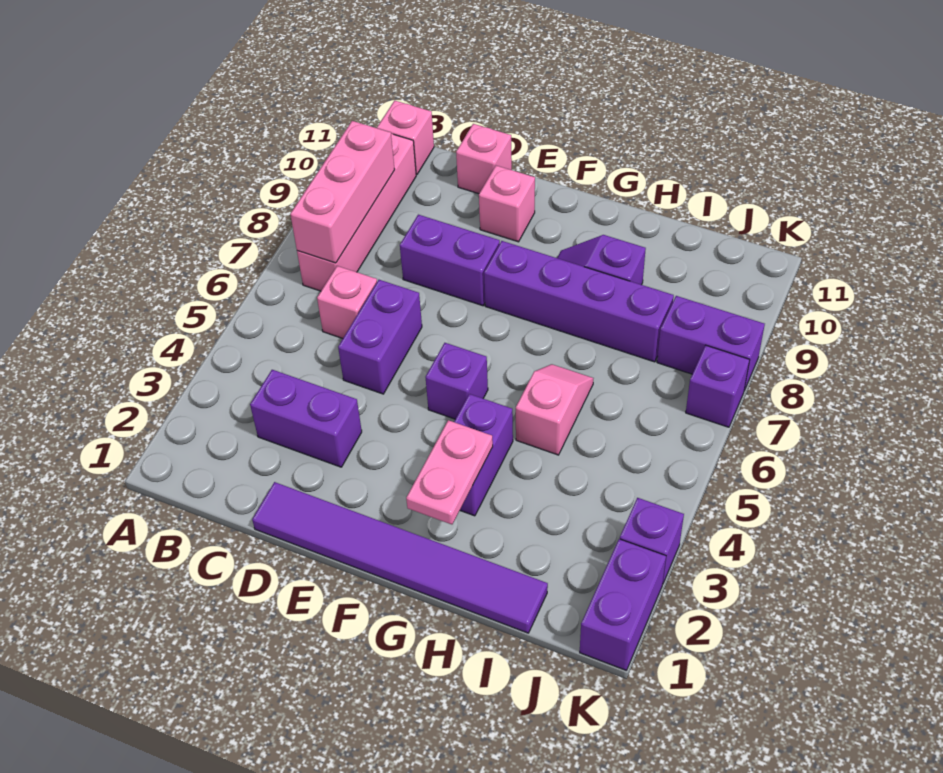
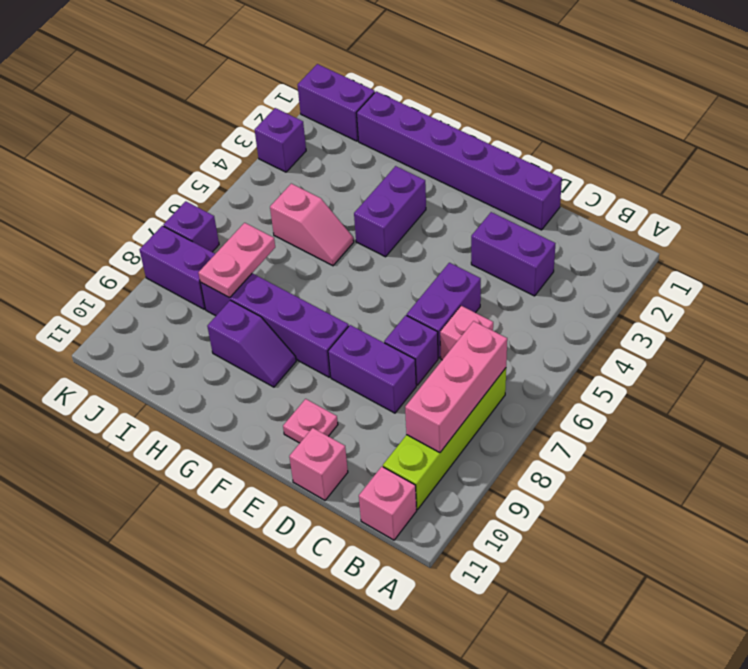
pink brick B7:B10 level 1 -> lime brick B7:B10 level 1
purple tile D1:I1 level 1 -> purple brick D1:I1 level 1
pink brick E10 level 1 -> pink plate E10 level 1
purple brick F5 level 1 -> purple brick D7 level 1
pink plate G2:G3 level 2 -> pink plate I7:I8 level 2
pink slope H5:H6 level 1 top 5 -> pink slope H5:I5 level 1 top I
purple brick K1:K2 level 1 -> purple brick J1:K1 level 1

